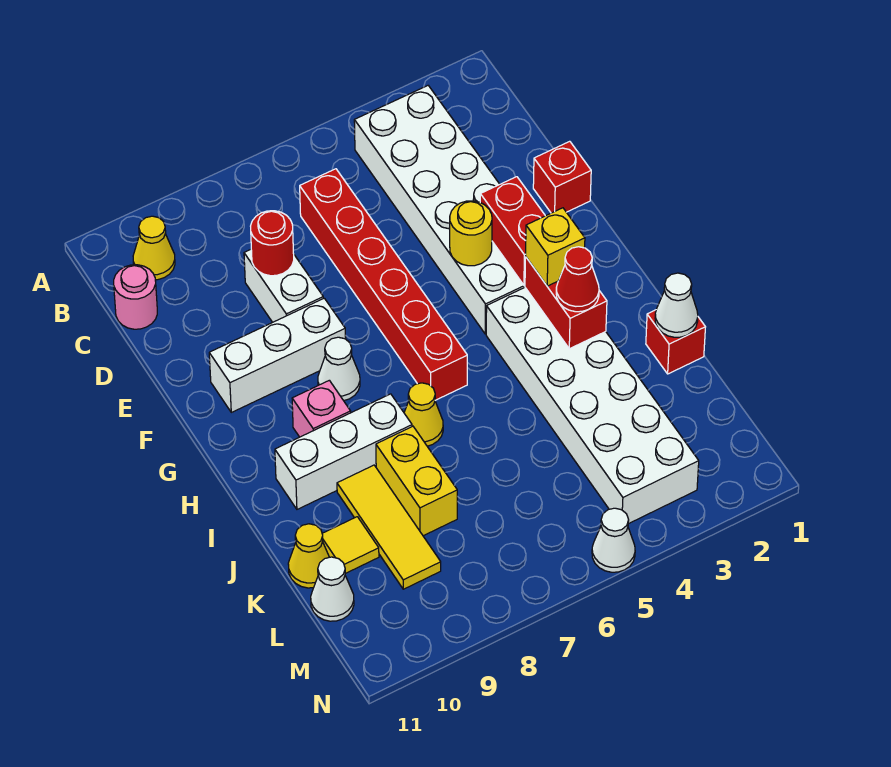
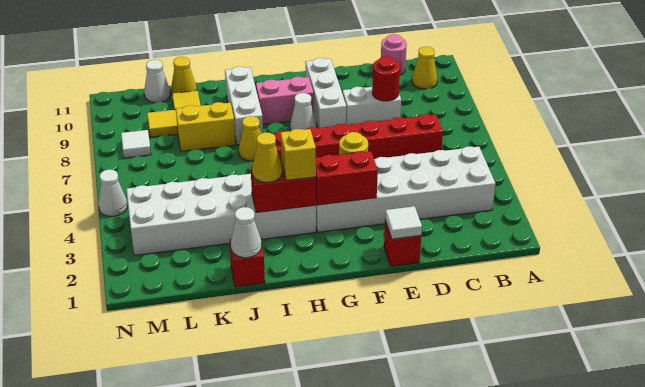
none -> white tile E1 level 2
pink brick H9 level 1 -> pink brick G9:H9 level 1
red cone I3 level 3 -> yellow cone I3 level 3
none -> white tile M8 level 1

